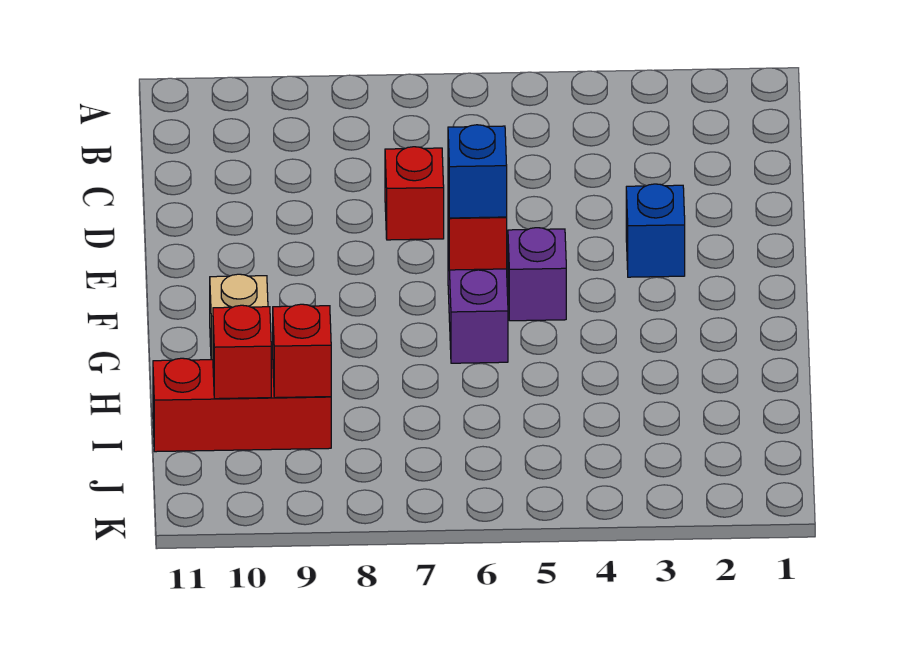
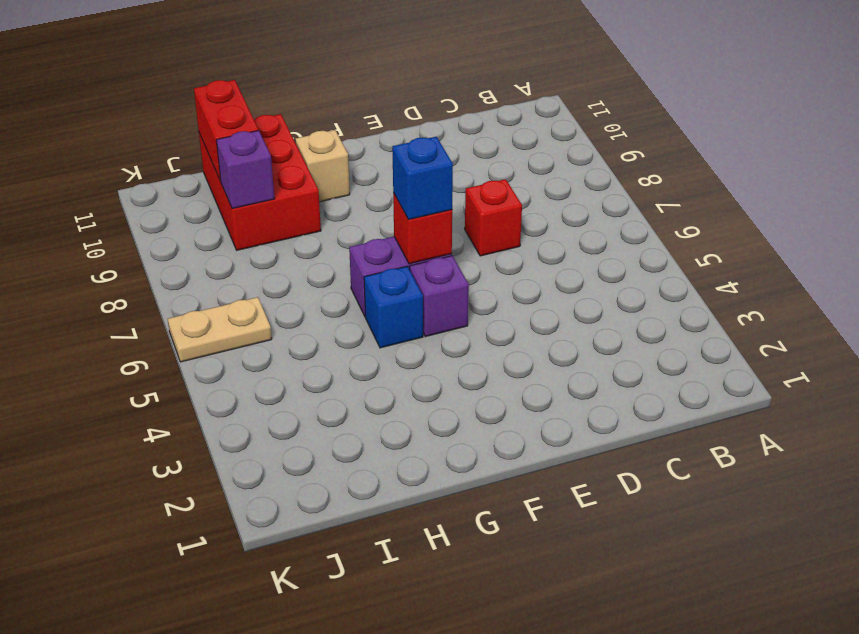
blue brick E3 level 1 -> blue brick G5 level 1
red brick I9:I11 level 1 -> red brick H9:I11 level 1
red brick I9 level 2 -> purple brick I9 level 2
red brick I10 level 2 -> red brick I10:I11 level 2
none -> tan plate J6:K6 level 1

